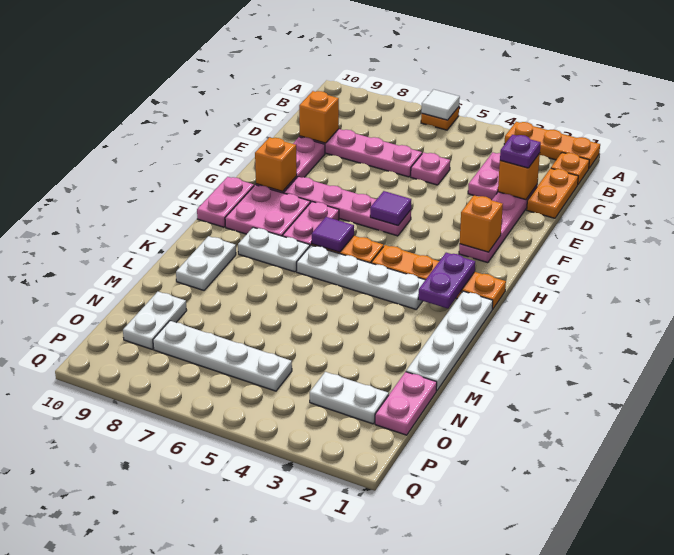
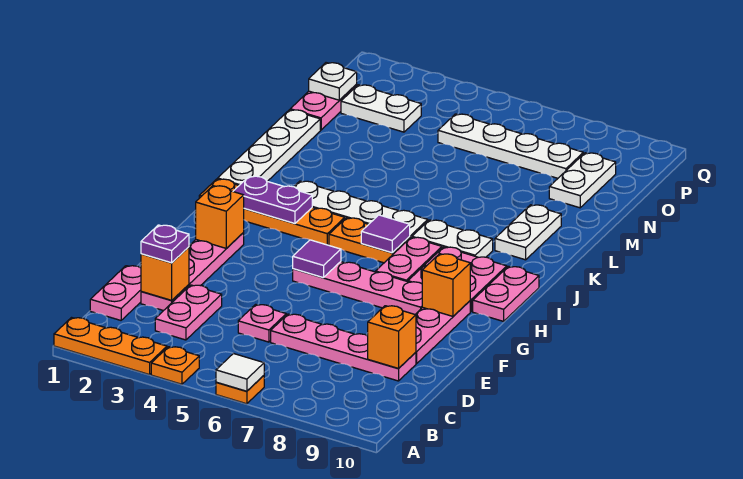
orange plate B1 level 1 -> orange plate A4 level 1
orange plate C1:D1 level 1 -> pink plate C1:D1 level 1
purple plate I2:J2 level 2 -> purple plate I2:I3 level 2
none -> white plate O1 level 2

